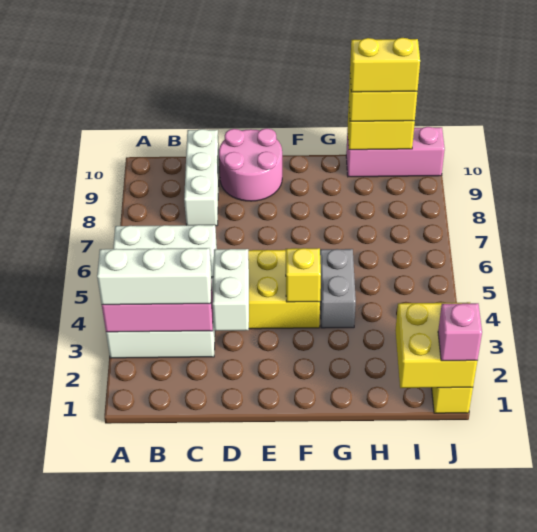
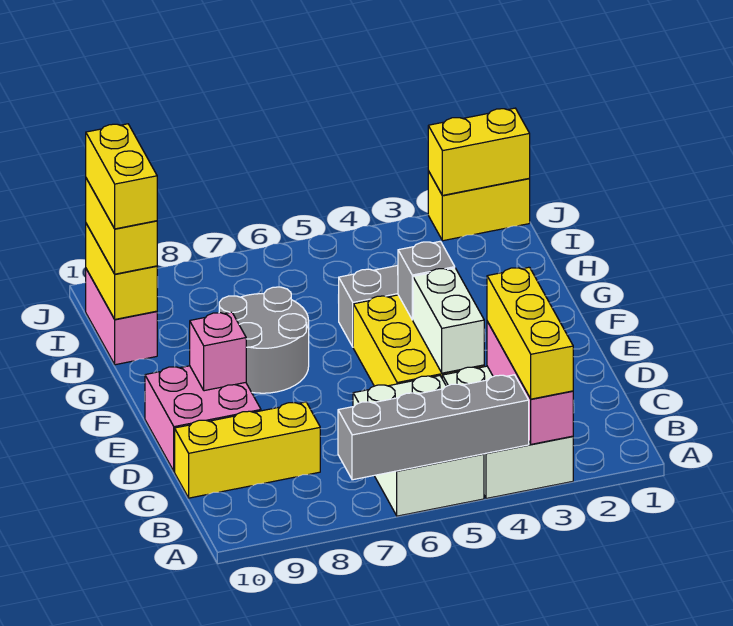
white brick A3:C3 level 3 -> yellow brick A3:C3 level 3
none -> grey brick A4:A7 level 2
white brick C8:C10 level 1 -> yellow brick C8:C10 level 1
white brick D3:D4 level 2 -> white brick D4:E4 level 2
pink round brick D9:E10 level 1 -> pink brick D9:E10 level 1
yellow brick F4 level 2 -> grey brick F4 level 2
none -> grey round brick F7:G8 level 1
pink brick H10:J10 level 1 -> pink brick H10:I10 level 1
yellow brick I1:J2 level 2 -> yellow brick J1:J2 level 2
pink brick J1 level 3 -> pink brick E9 level 2

